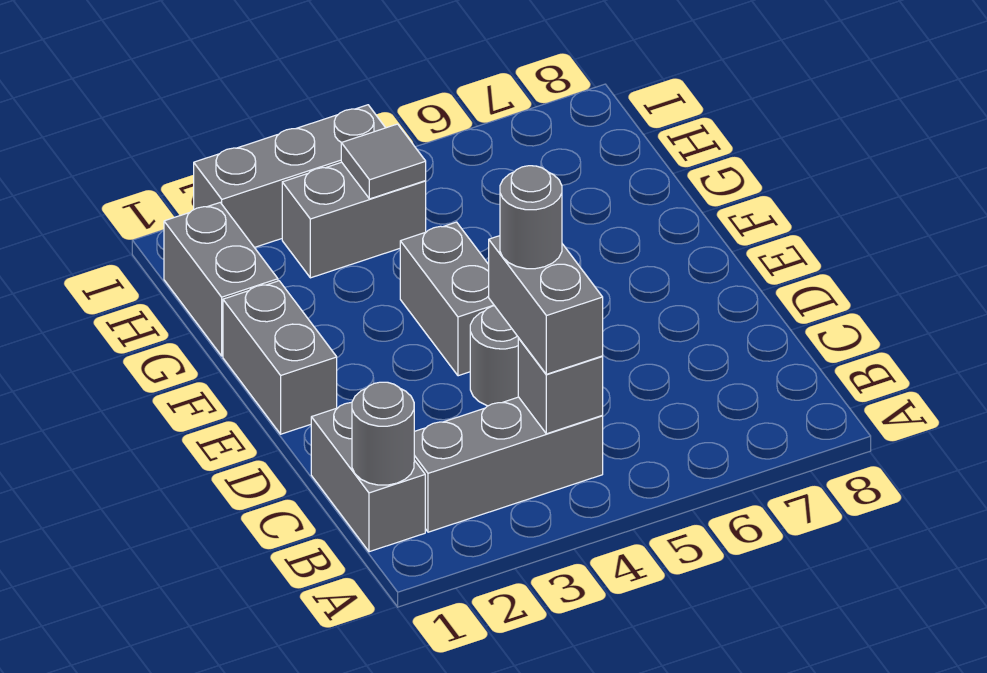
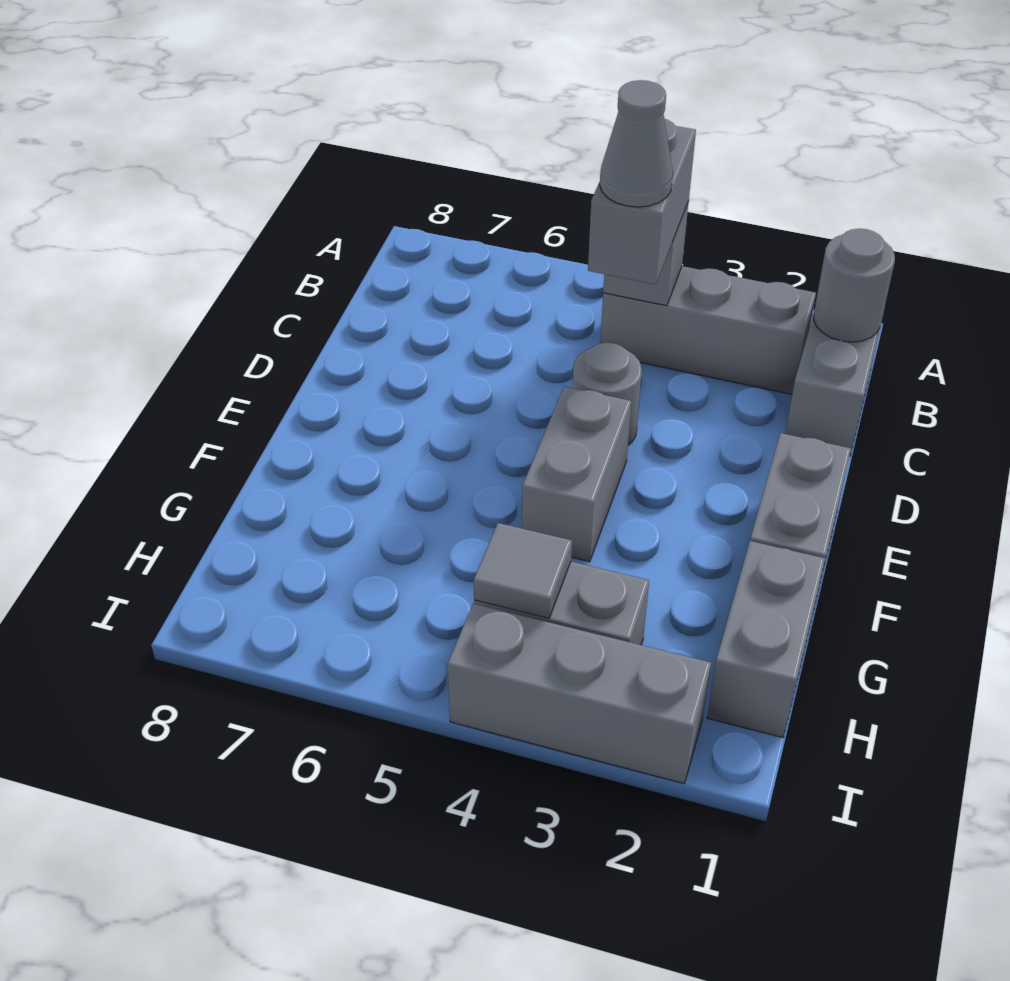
grey round brick C4 level 4 -> grey cone C4 level 4

